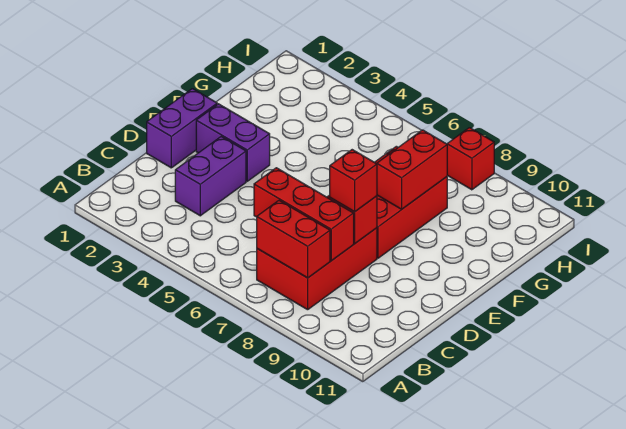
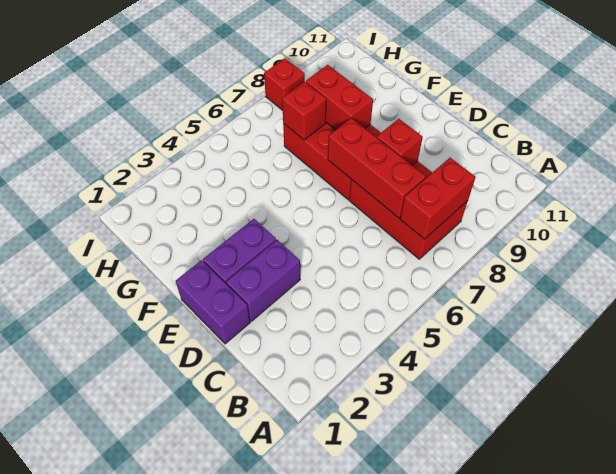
purple brick C3:D3 level 1 -> purple brick D2:D3 level 1
red brick C6:C8 level 2 -> red brick C7:E7 level 2
red brick D8 level 3 -> red brick G7 level 2

